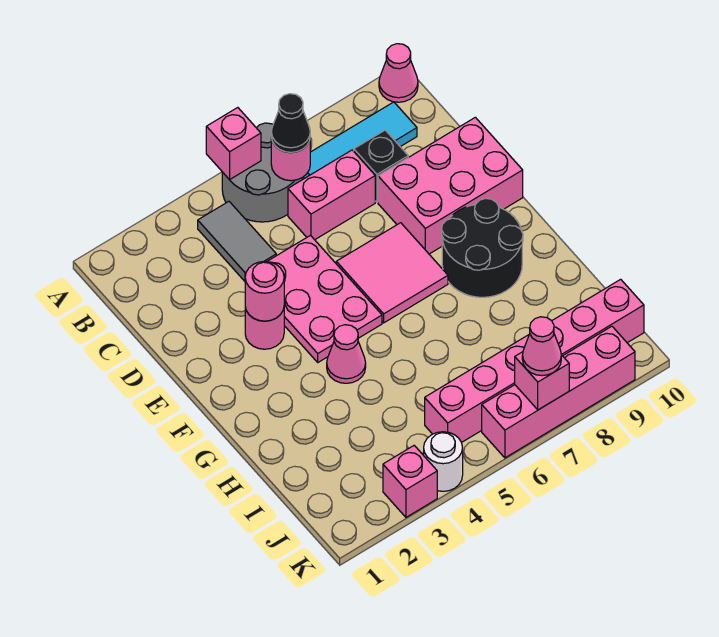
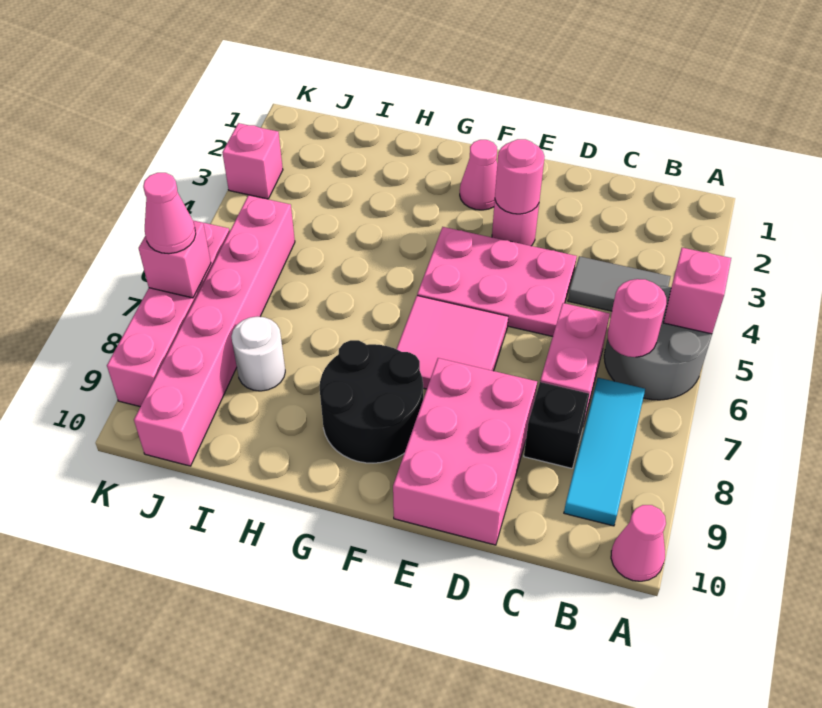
black cone B6 level 3 -> none
pink cone G4 level 1 -> pink cone F2 level 1
white round brick K4 level 1 -> white round brick I8 level 1

